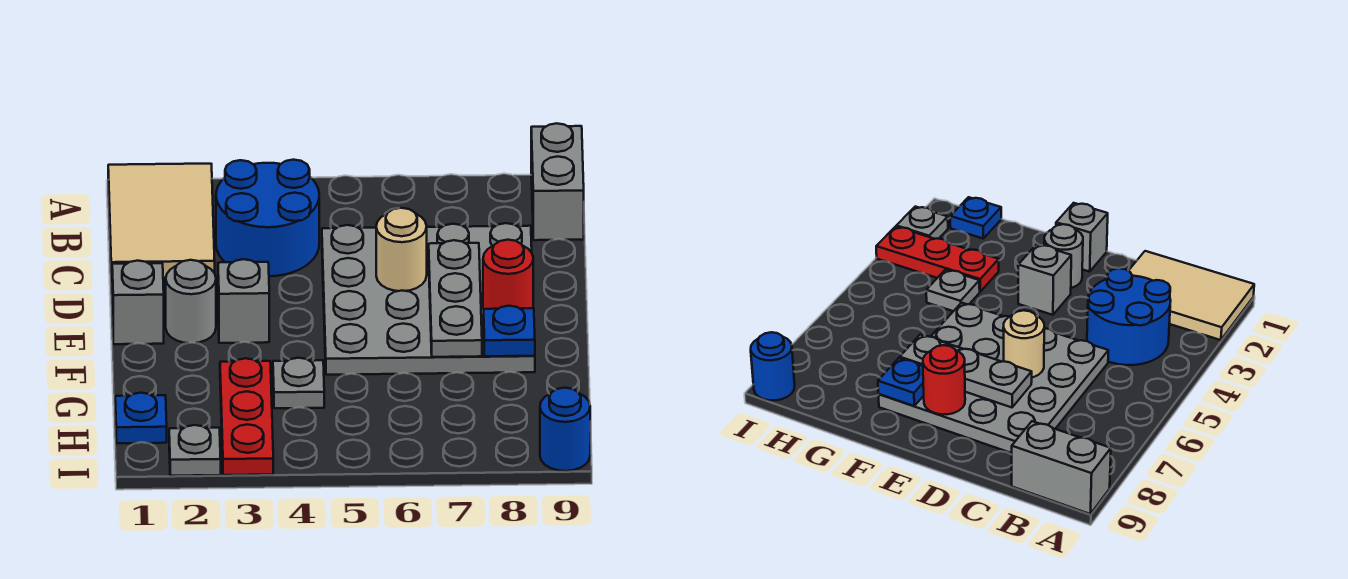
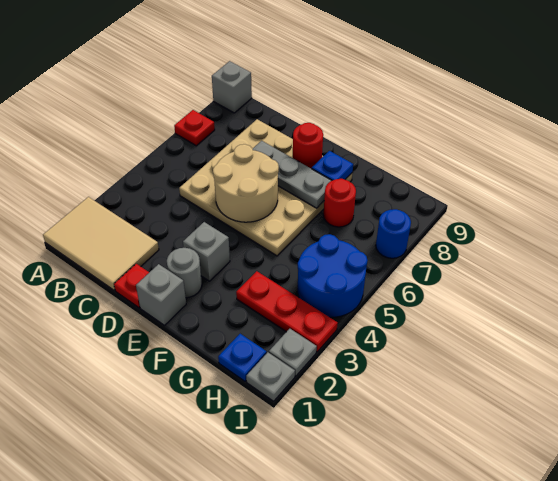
none -> red plate A7 level 1
grey brick A9:B9 level 1 -> grey brick A9 level 1
blue round brick B3:C4 level 1 -> blue round brick H4:I5 level 1
grey plate C5:F8 level 1 -> tan plate C5:F8 level 1
none -> red plate D1 level 1
tan round brick D6 level 2 -> tan round brick D5:E6 level 2
grey plate G4 level 1 -> grey plate I1 level 1
none -> red round brick G7 level 1
blue round brick I9 level 1 -> blue round brick I7 level 1

